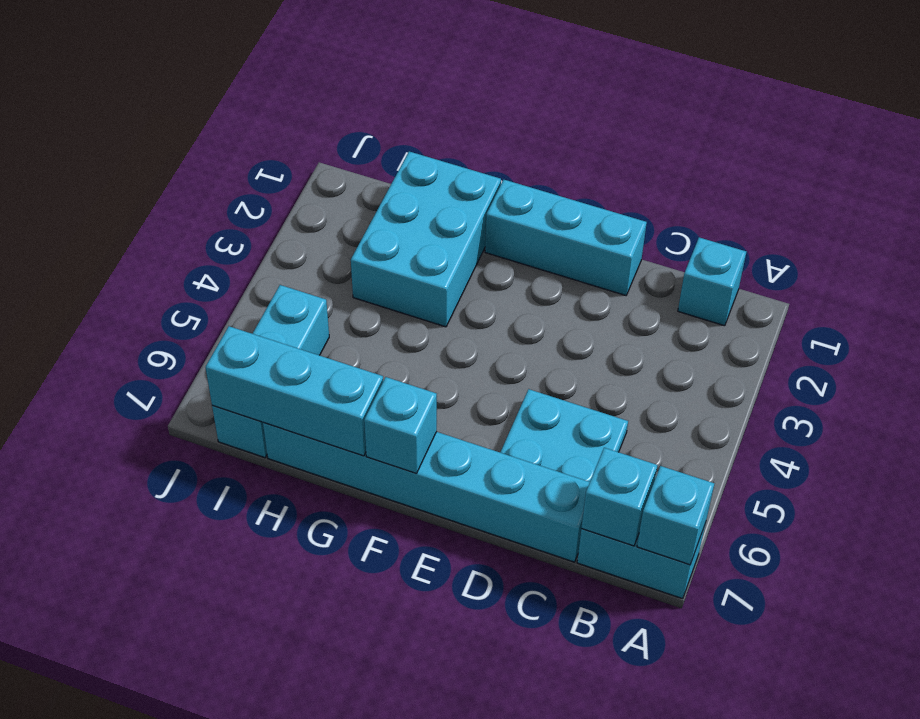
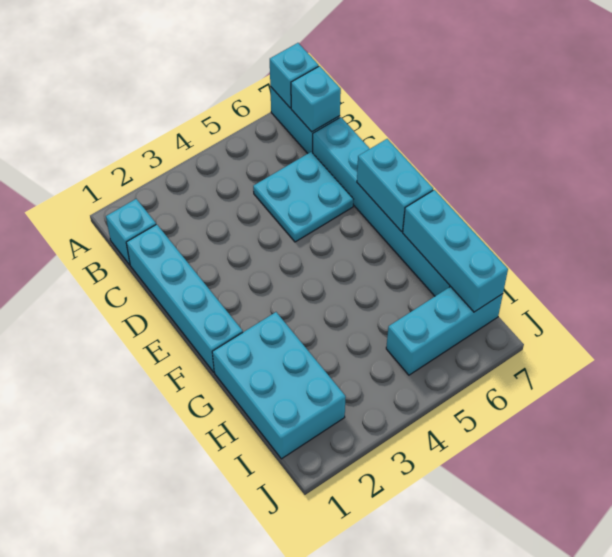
cyan brick D1:F1 level 1 -> cyan brick C1:F1 level 1
cyan brick F7 level 2 -> cyan brick E7:F7 level 2
cyan brick G1:H3 level 1 -> cyan brick G1:I2 level 1

